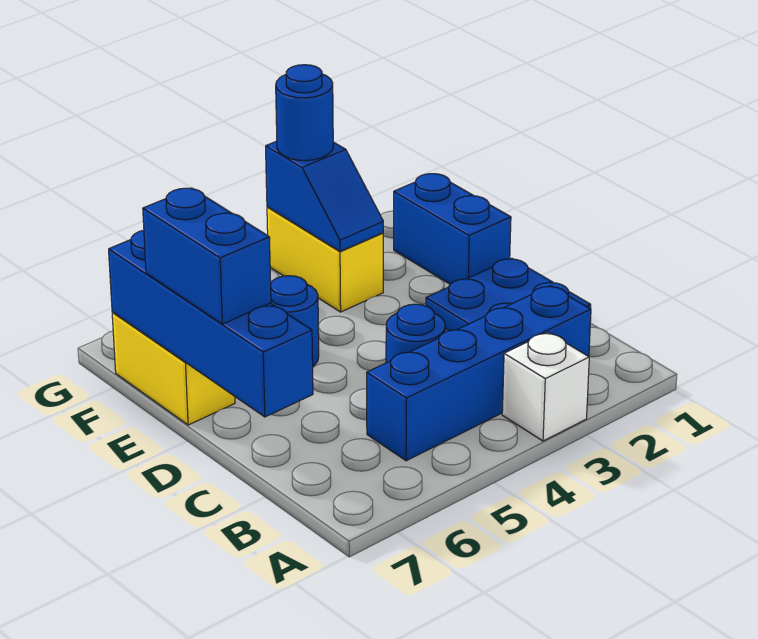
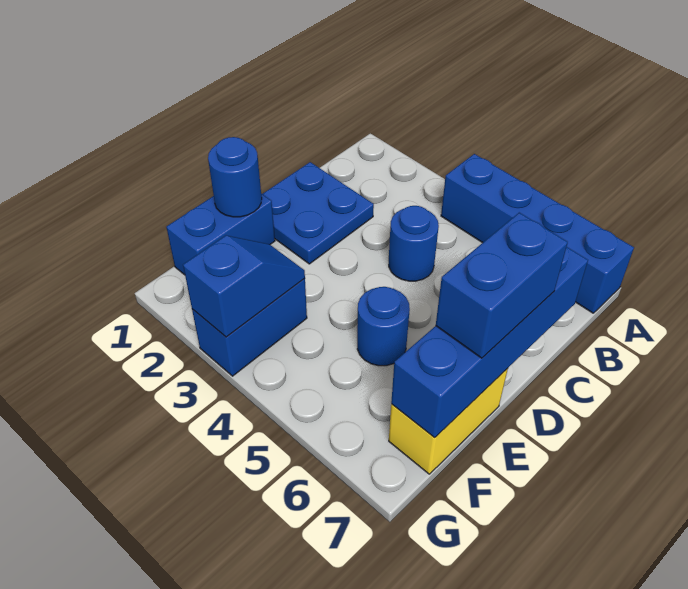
white brick A3 level 1 -> none
blue brick B2:B5 level 1 -> blue brick A4:A7 level 1
yellow brick F3:G3 level 1 -> blue brick F3:G3 level 1
blue round brick G3 level 3 -> blue round brick E1 level 2

